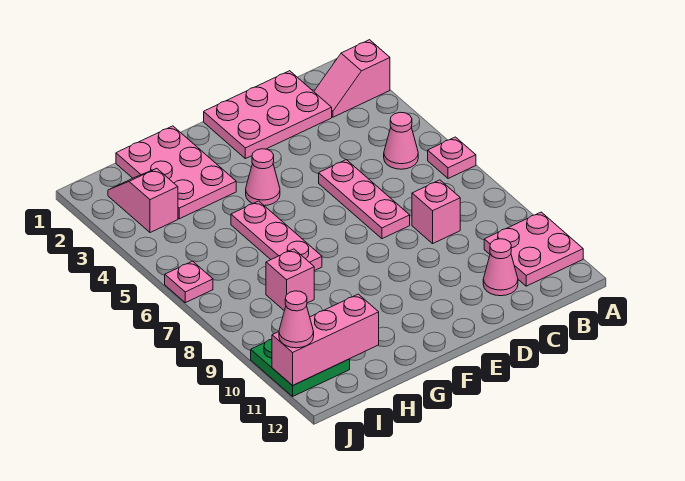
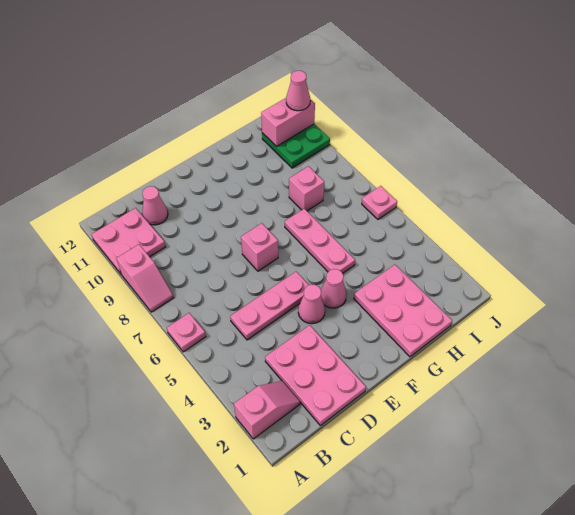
pink cone B5 level 1 -> pink cone E4 level 1
pink plate C1:E2 level 1 -> pink plate C1:D3 level 1
pink brick C8 level 1 -> pink brick E7 level 1
pink plate D5:D7 level 1 -> pink plate C5:E5 level 1
pink brick H11:J11 level 2 -> pink brick I11:J11 level 2
pink slope I2:I3 level 1 top 3 -> pink slope A8:A9 level 1 top 9

